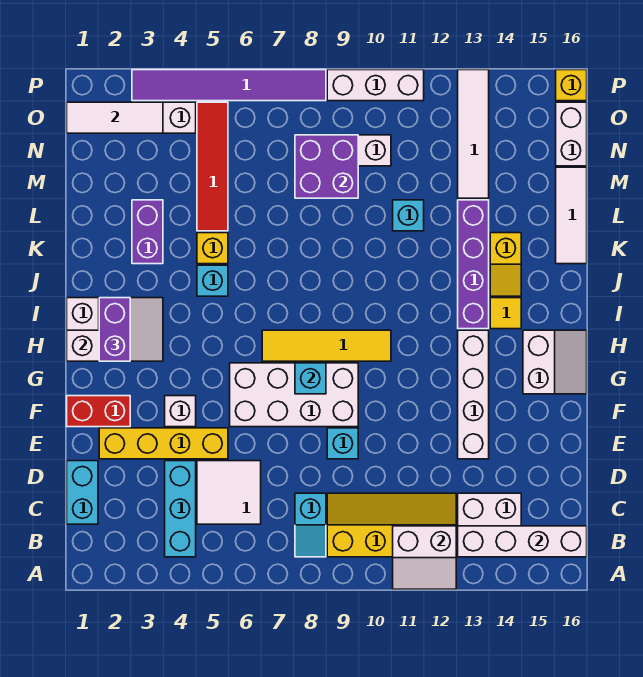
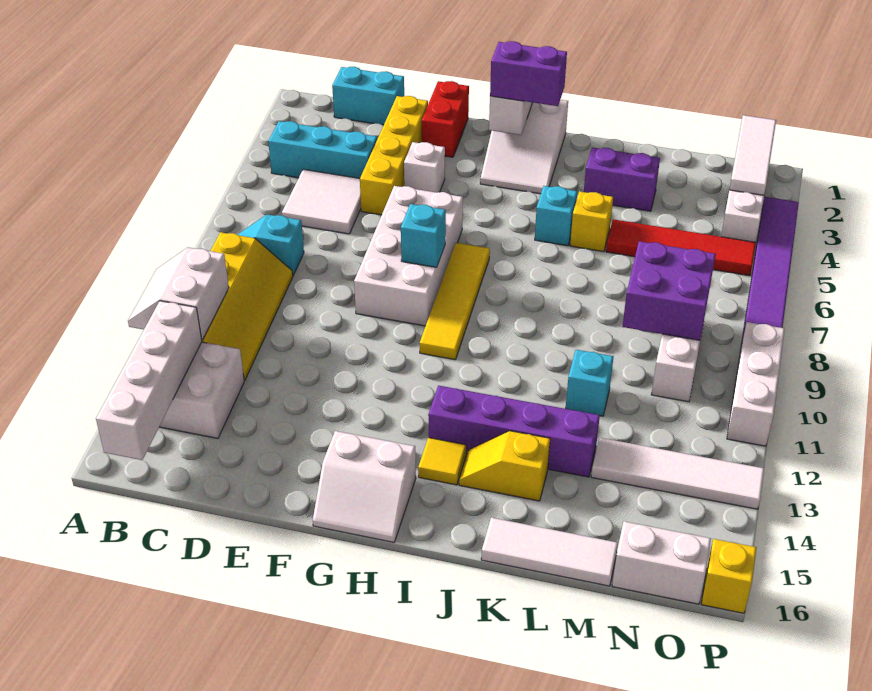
cyan brick E9 level 1 -> none
white brick E13:H13 level 1 -> none

